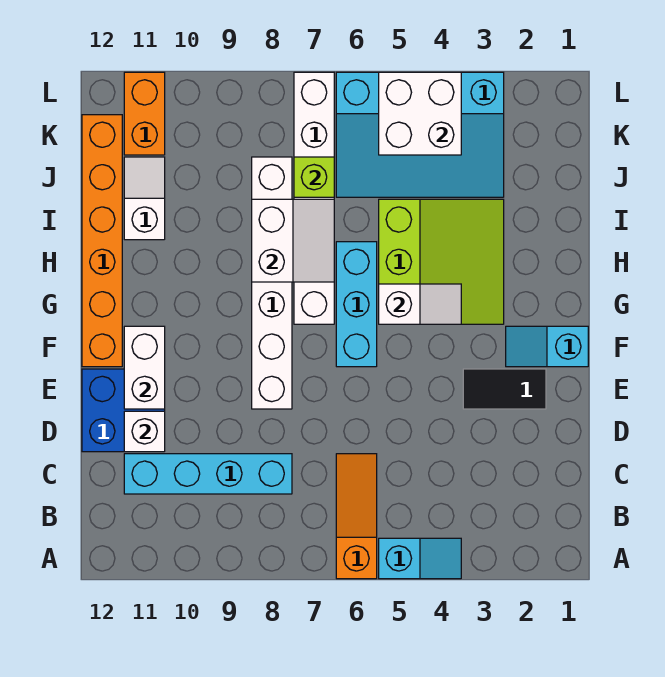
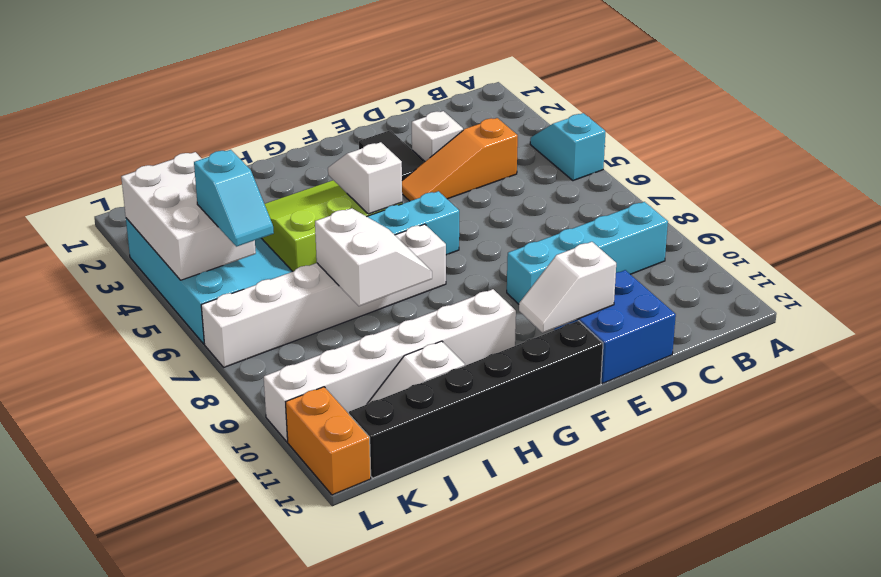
orange slope A6:C6 level 1 top A -> orange slope C4:E4 level 1 top C
cyan brick C8:C11 level 1 -> cyan brick B9:E9 level 1
white brick D11 level 2 -> white brick D3 level 1
white brick E8:J8 level 1 -> white brick G10:L10 level 1
white brick E11:F11 level 2 -> white slope E11:F11 level 2 top E
cyan slope F1:F2 level 1 top 1 -> cyan slope K5:K6 level 3 top 5
orange brick F12:K12 level 1 -> black brick F12:K12 level 1
white slope H7:I8 level 2 top 8 -> white slope H7:I8 level 2 top I
lime brick J7 level 2 -> none
white brick K4:L5 level 2 -> white brick K3:L5 level 2
orange brick K11:L11 level 1 -> orange brick L11:L12 level 1

